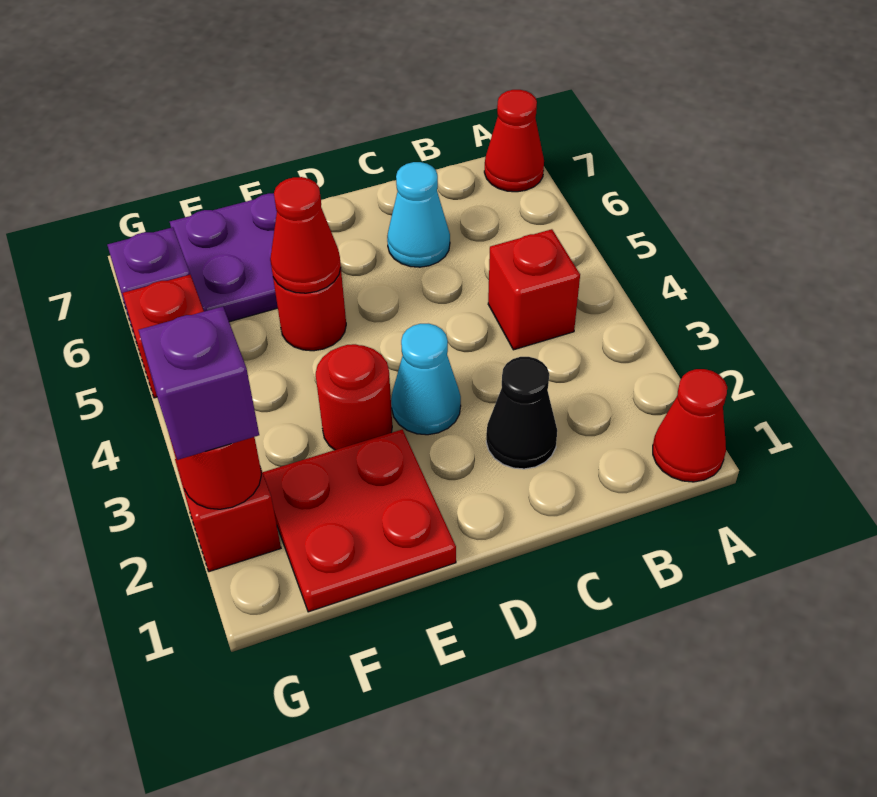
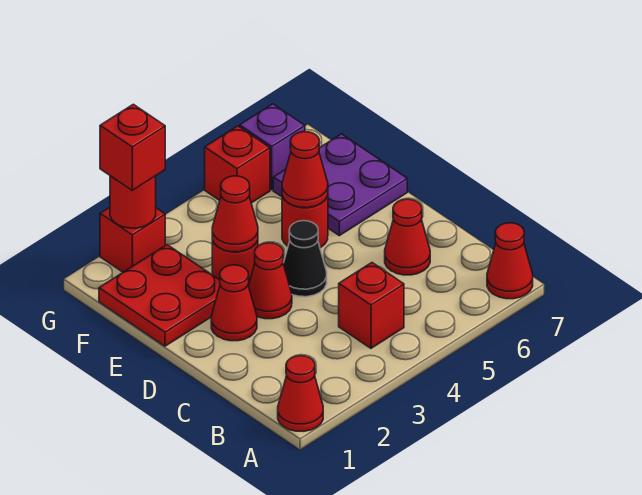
black cone C2 level 1 -> black cone D4 level 1
cyan cone C6 level 1 -> red cone C6 level 1
none -> red cone D2 level 1
cyan cone D3 level 1 -> red cone D3 level 1
none -> red cone E3 level 2
purple brick G2 level 3 -> red brick G2 level 3

